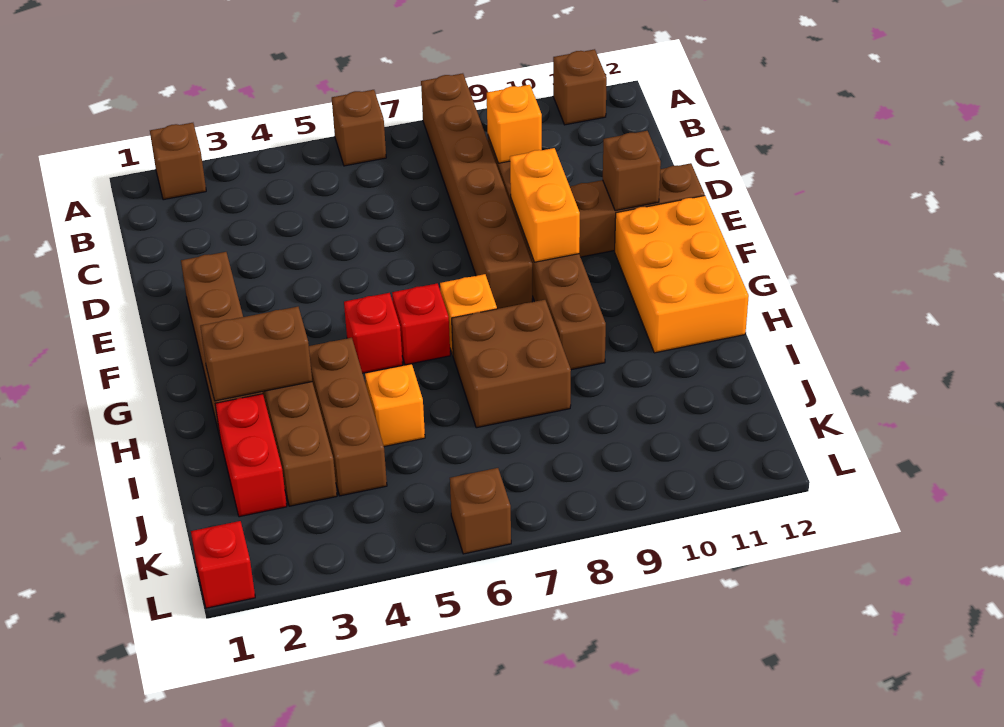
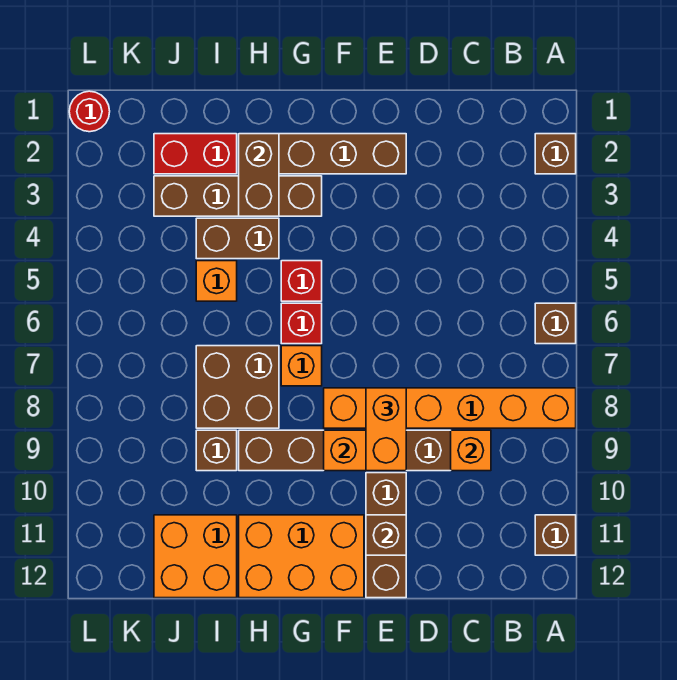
brown brick A8:F8 level 1 -> orange brick A8:F8 level 1
none -> orange brick E8:E9 level 3
brown brick H4:J4 level 1 -> brown brick H4:I4 level 1
none -> orange brick I11:J12 level 1
red brick L1 level 1 -> red round brick L1 level 1
brown brick L6 level 1 -> brown brick I9 level 1

